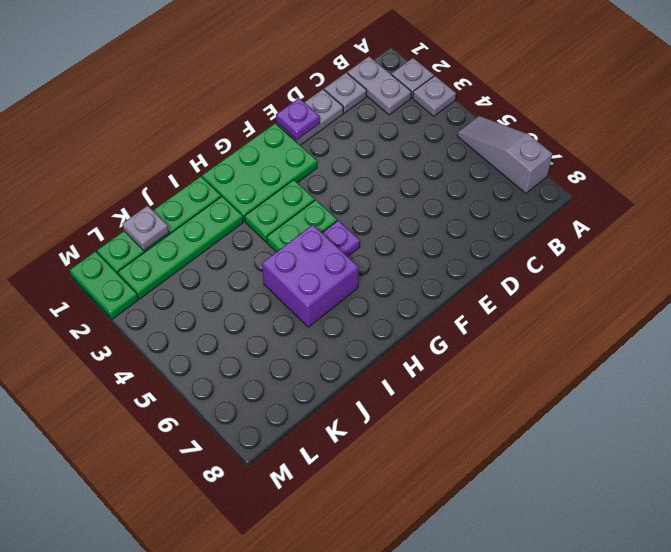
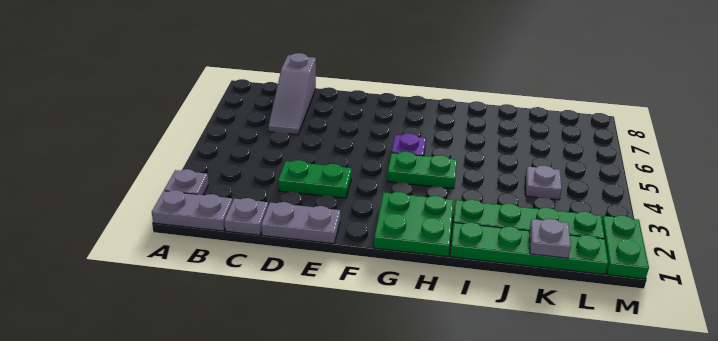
grey plate A3 level 1 -> grey plate K4 level 1
grey slope A5:A7 level 1 top 7 -> grey slope C6:C8 level 1 top 8
grey plate B1:B2 level 1 -> grey plate A1:B1 level 1
purple plate E1 level 2 -> none
green plate F1:H2 level 1 -> green plate G1:H2 level 1
green plate G3:H3 level 1 -> green plate D3:E3 level 1
purple brick H5:I6 level 1 -> none

